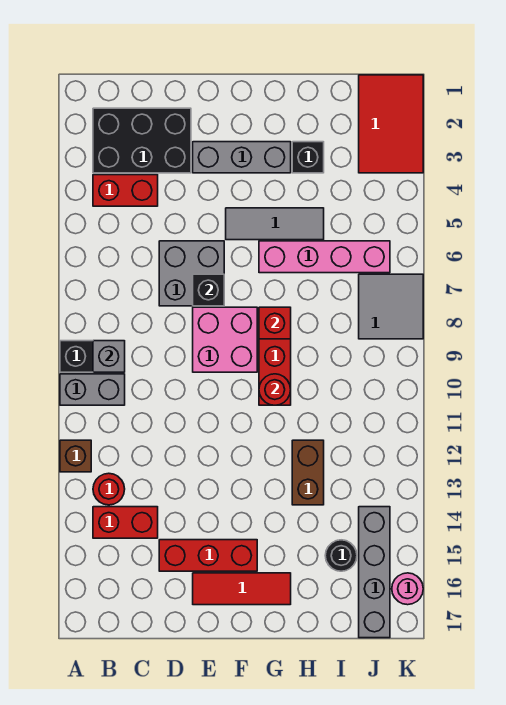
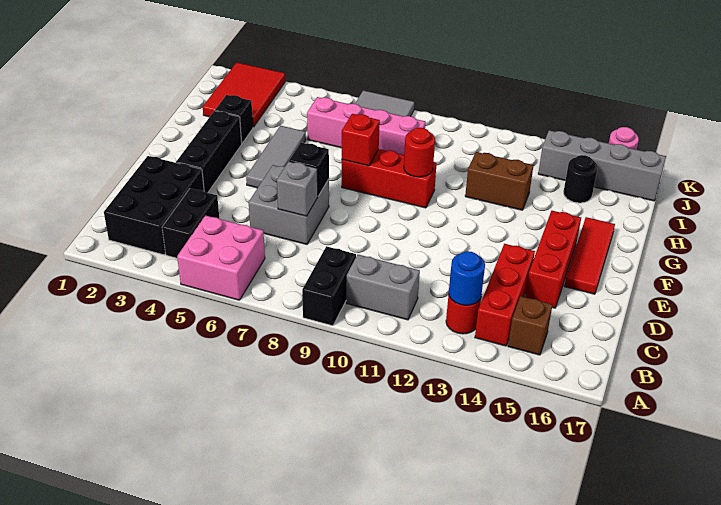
grey brick A10:B10 level 1 -> grey brick B10:B11 level 1
brown brick A12 level 1 -> brown brick B15 level 1
red brick B4:C4 level 1 -> black brick B4:C4 level 1
grey brick B9 level 2 -> grey brick D7 level 2
none -> blue round brick B13 level 2
red brick B14:C14 level 1 -> red brick B14:D14 level 1
grey brick E3:G3 level 1 -> black brick E3:G3 level 1
pink brick E8:F9 level 1 -> pink brick A5:B6 level 1
pink brick G6:J6 level 1 -> pink brick I6:I9 level 1
red tile J1:K3 level 1 -> red tile I2:K3 level 1

